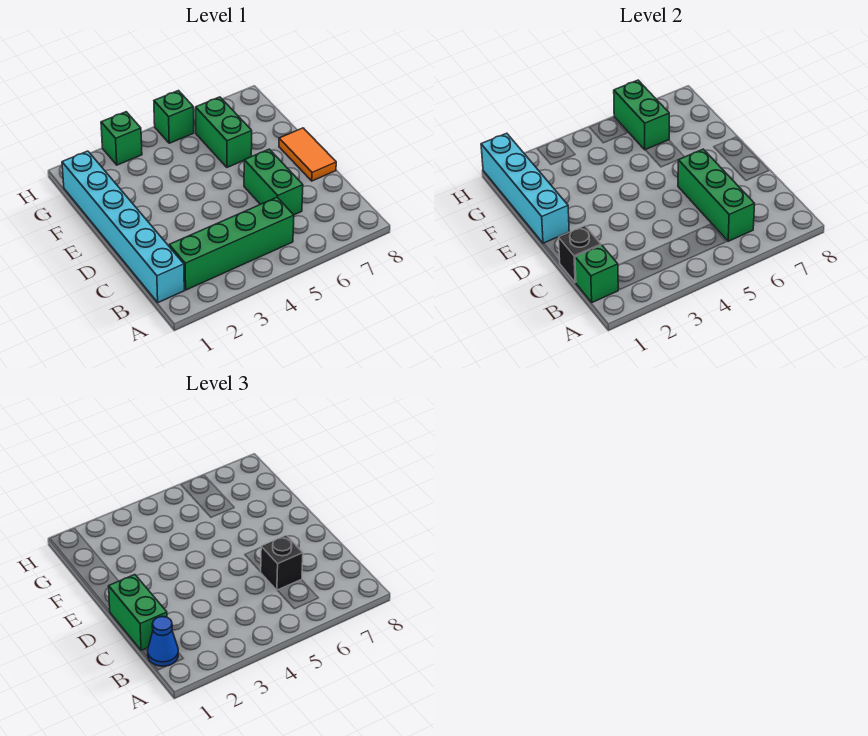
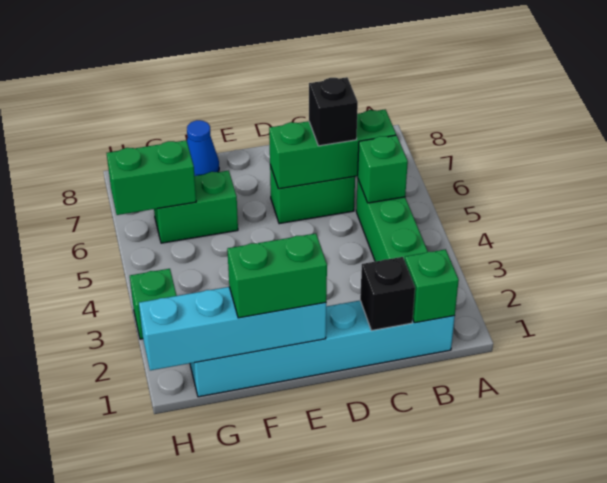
blue cone B1 level 3 -> blue cone F8 level 1
green brick C1:D1 level 3 -> green brick E1:F1 level 3
orange tile D8:E8 level 1 -> none
green brick H5 level 1 -> green brick B5 level 2

